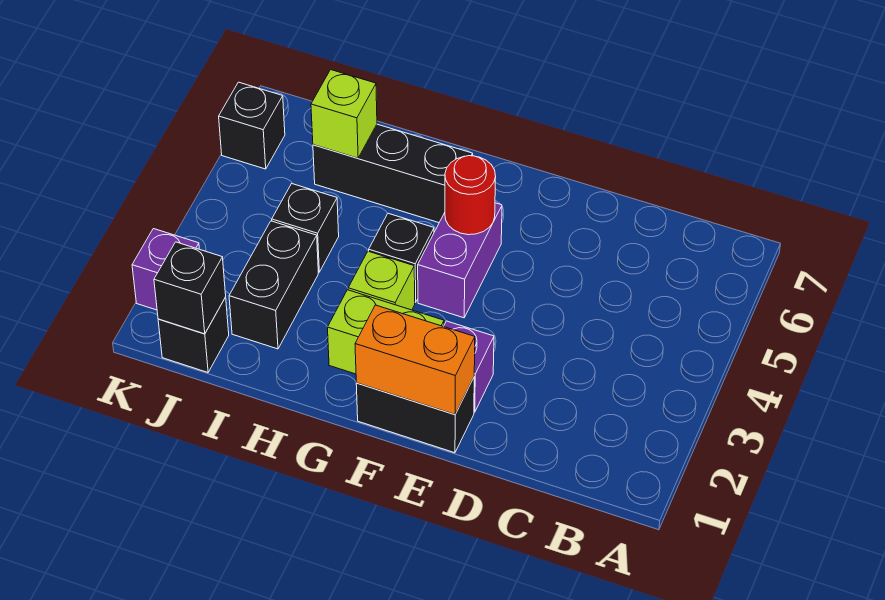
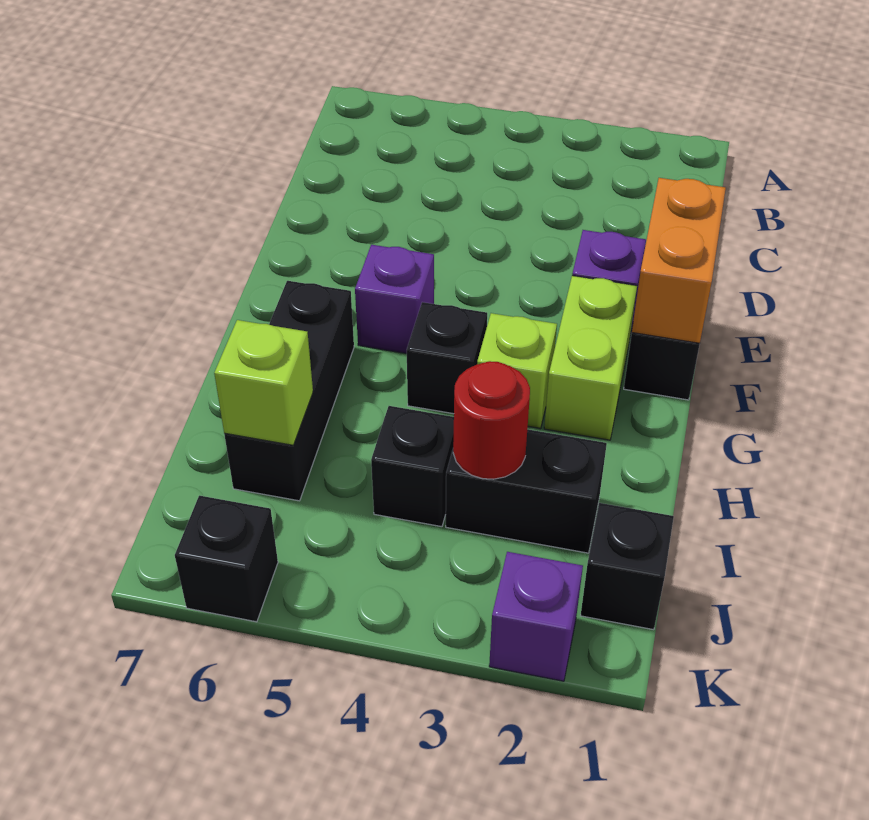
purple brick F4:F5 level 1 -> purple brick F5 level 1
red round brick F5 level 2 -> red round brick I3 level 2
black brick J1 level 2 -> none

